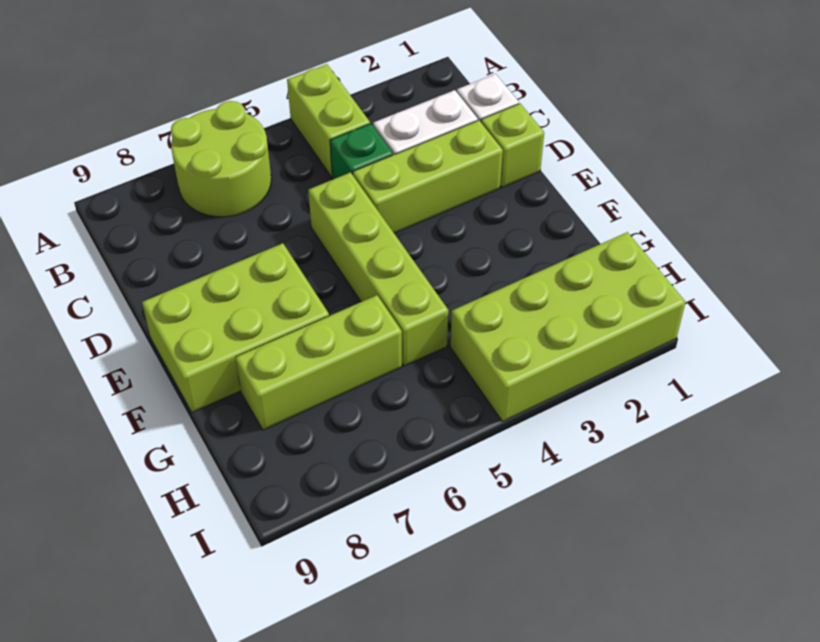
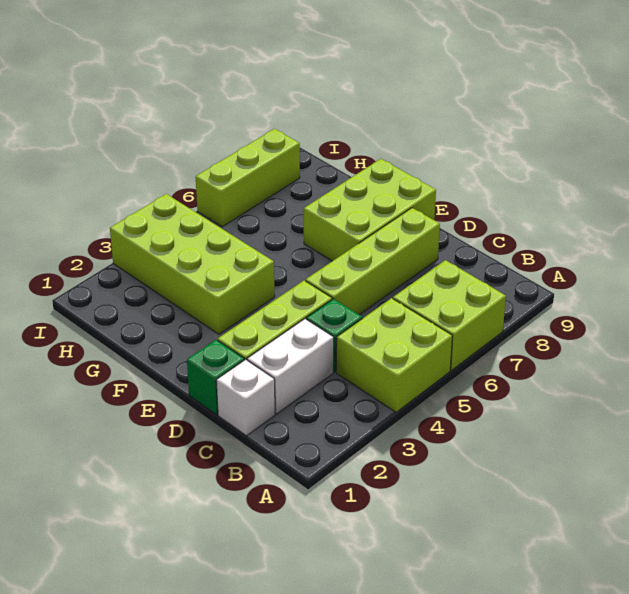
lime brick A4:B4 level 1 -> lime brick A4:B5 level 1
lime round brick A6:B7 level 1 -> lime brick A6:B7 level 1
lime brick D1 level 1 -> green brick D1 level 1
lime brick D5:G5 level 1 -> lime brick D5:D8 level 1
lime brick G6:G8 level 1 -> lime brick I6:I8 level 1
lime brick H1:I4 level 1 -> lime brick F3:I4 level 1

